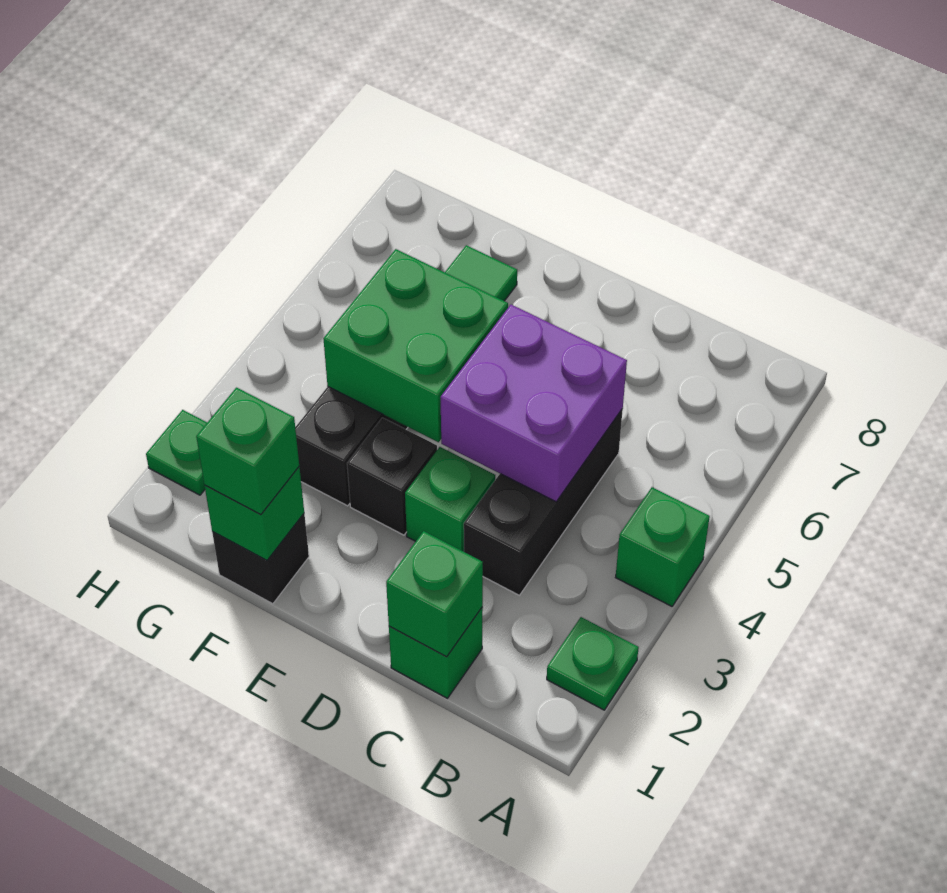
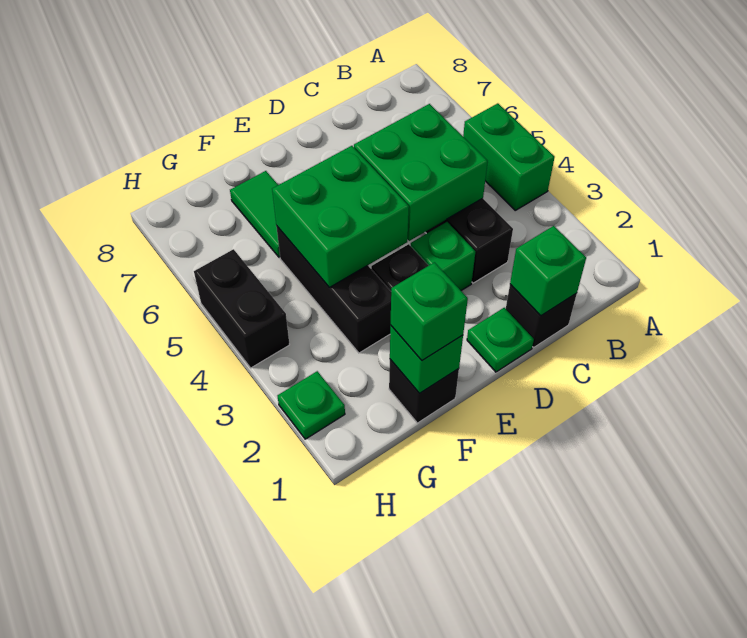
green plate A2 level 1 -> green plate D1 level 1
green brick A4 level 1 -> green brick A4:A5 level 1
green brick C1 level 1 -> black brick C1 level 1
purple brick C4:D5 level 2 -> green brick C4:D5 level 2
none -> black brick H4:H5 level 1

